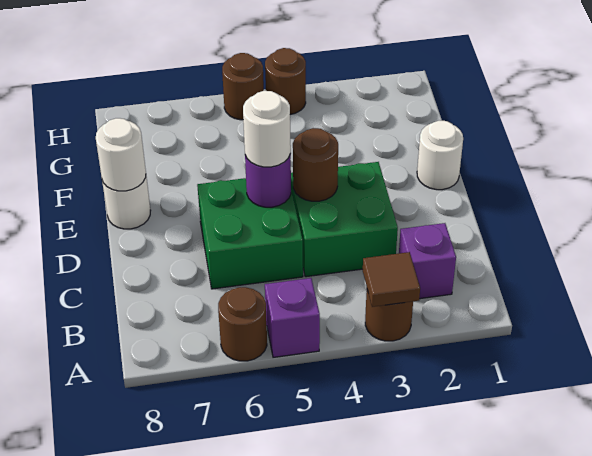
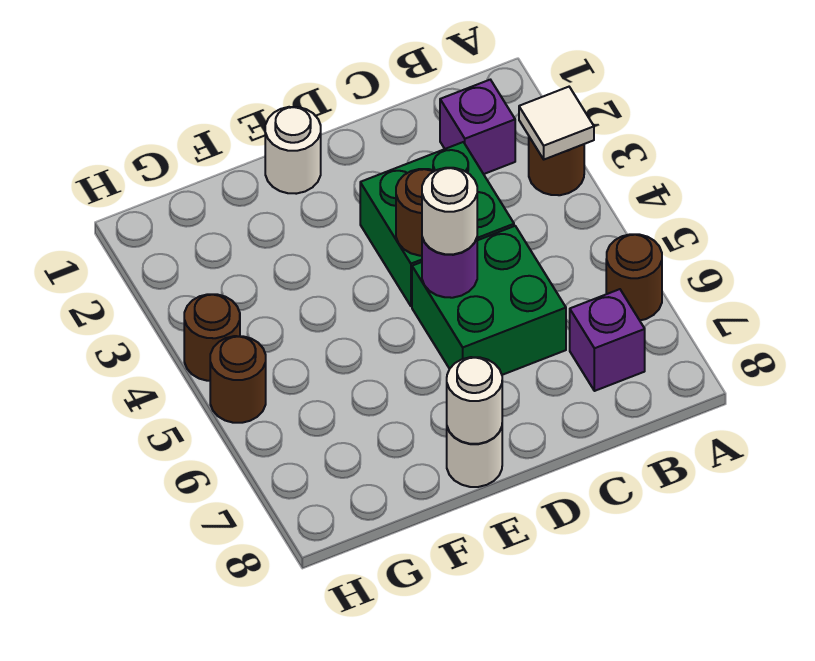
brown tile A3 level 2 -> white tile A3 level 2
purple brick A5 level 1 -> purple brick B7 level 1

